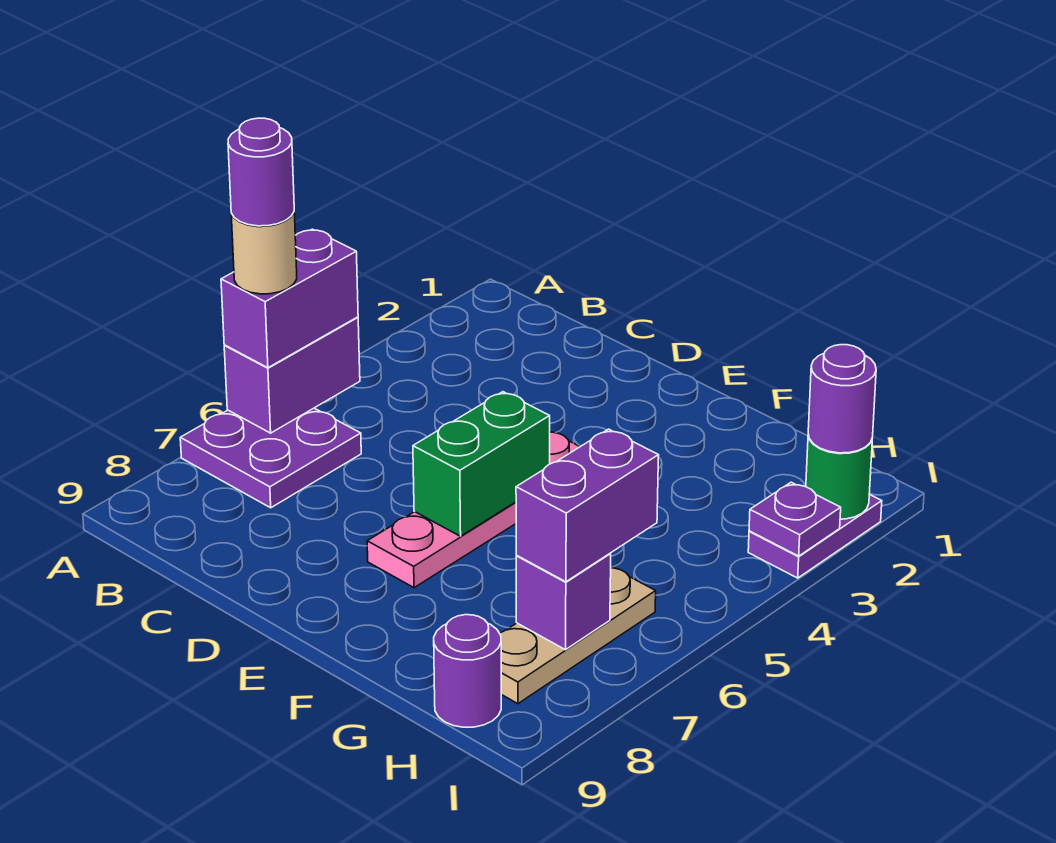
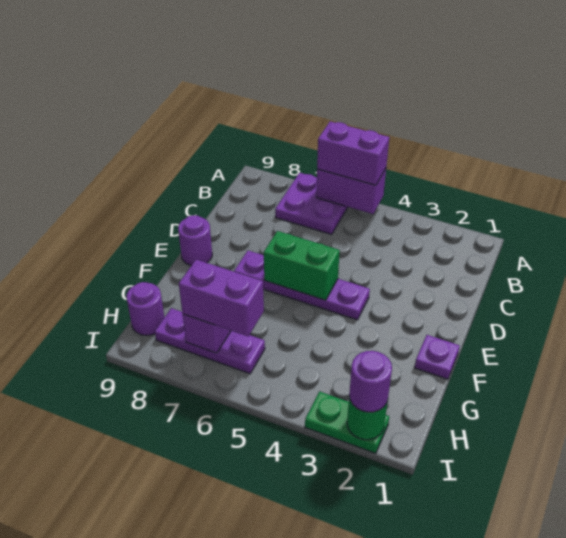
tan round brick A6 level 4 -> none
purple round brick A6 level 5 -> purple round brick E9 level 1
pink plate E4:E7 level 1 -> purple plate E4:E7 level 1
tan plate H6:H8 level 1 -> purple plate H6:H8 level 1
purple plate I2:I3 level 1 -> green plate I2:I3 level 1
purple plate I3 level 2 -> purple plate F1 level 1

